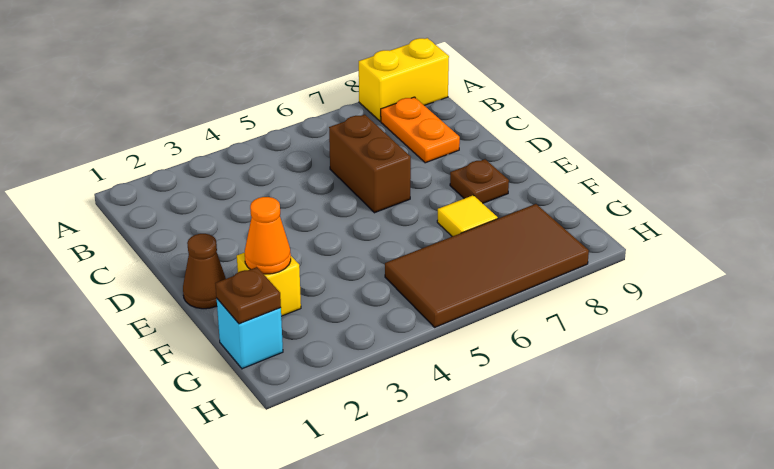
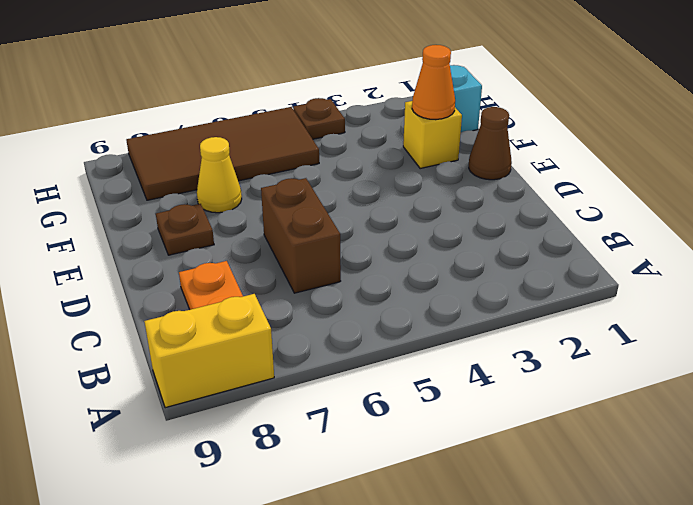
yellow tile F7 level 1 -> yellow cone F7 level 1
brown plate G1 level 2 -> brown plate H4 level 1

